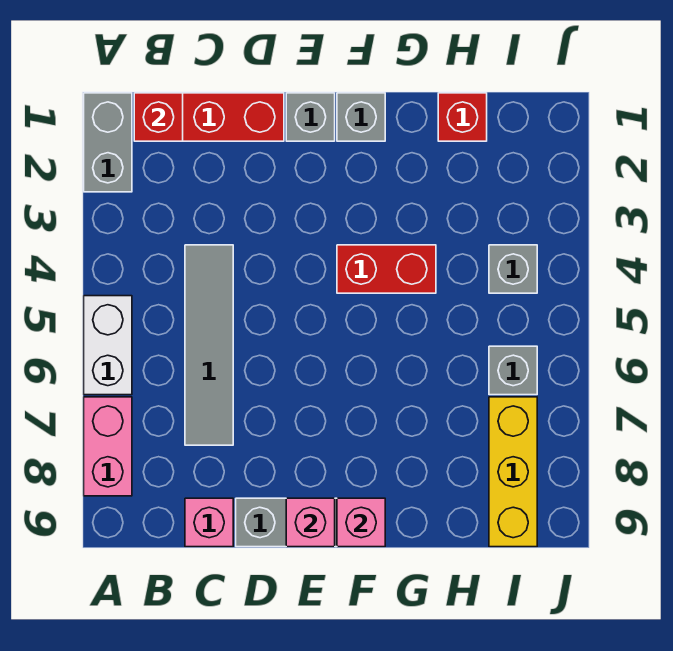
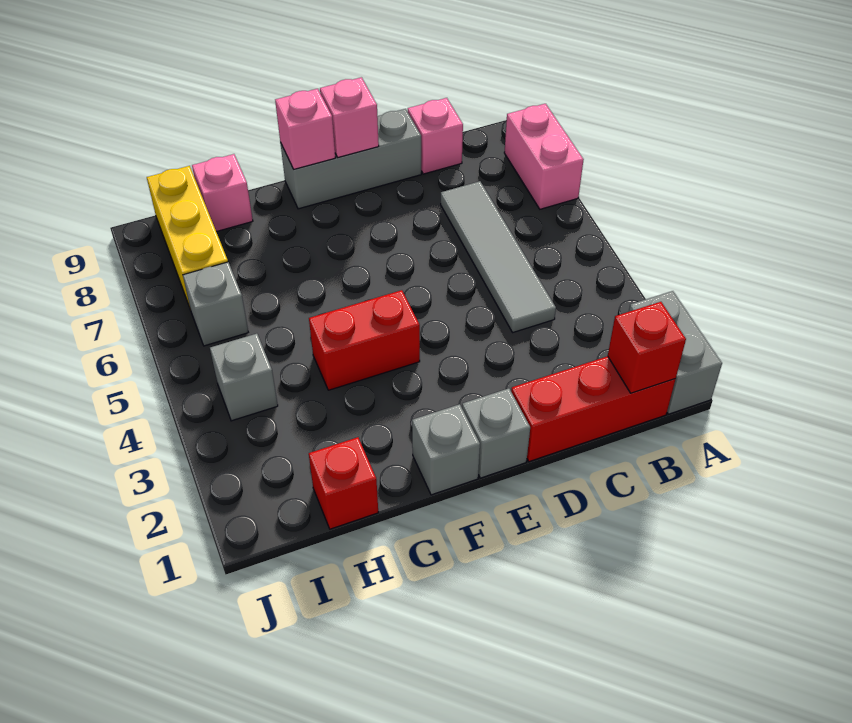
white brick A5:A6 level 1 -> none
none -> pink brick H9 level 1

